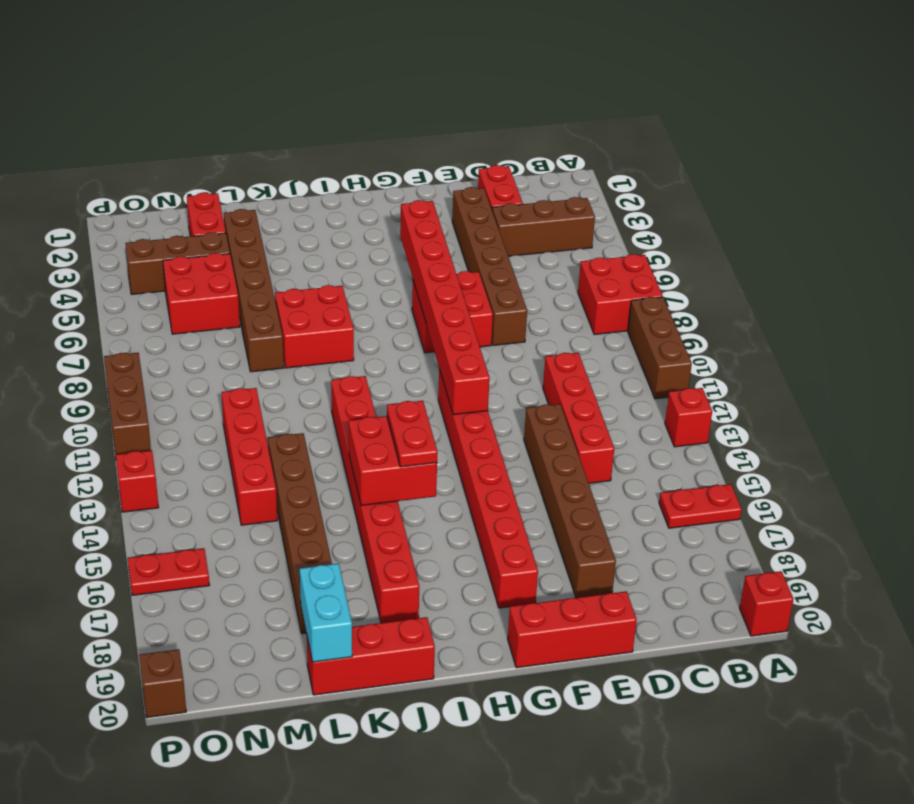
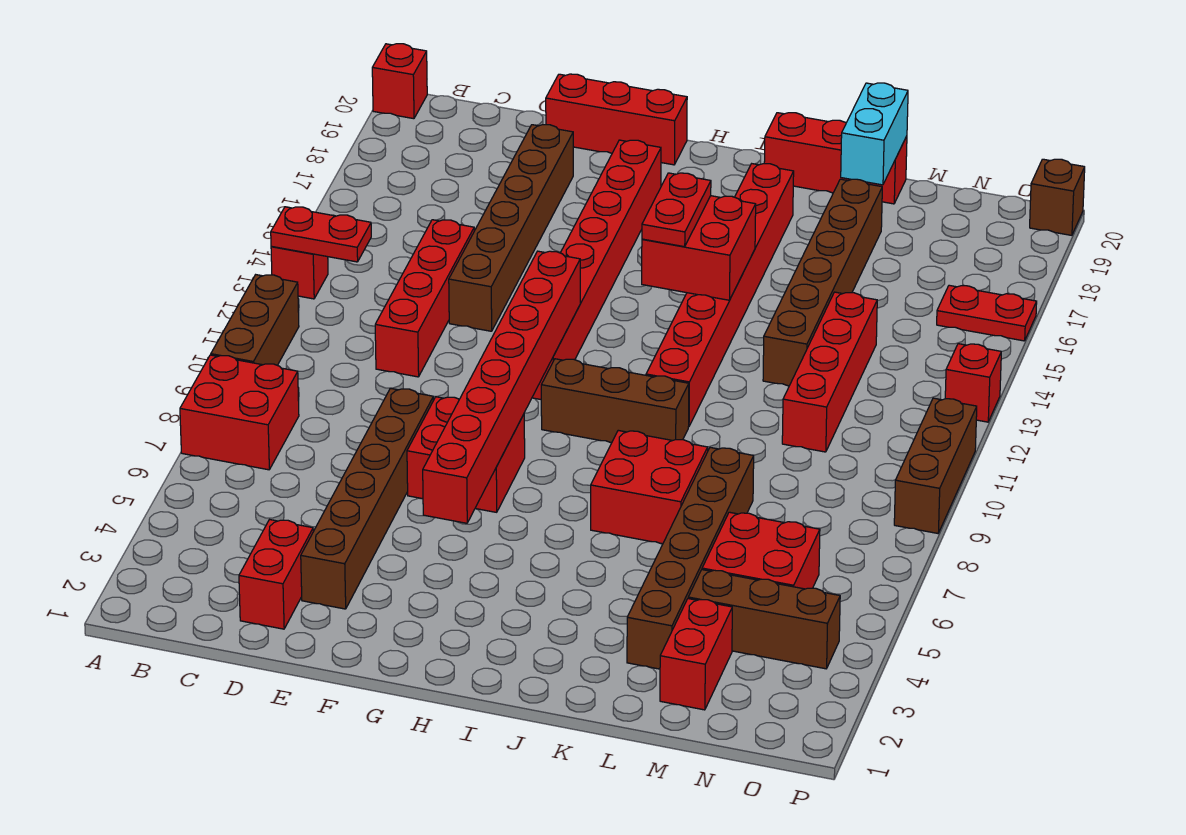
red plate A16:B16 level 1 -> red plate A13:B13 level 2
brown brick B4:D4 level 1 -> brown brick H10:J10 level 1

